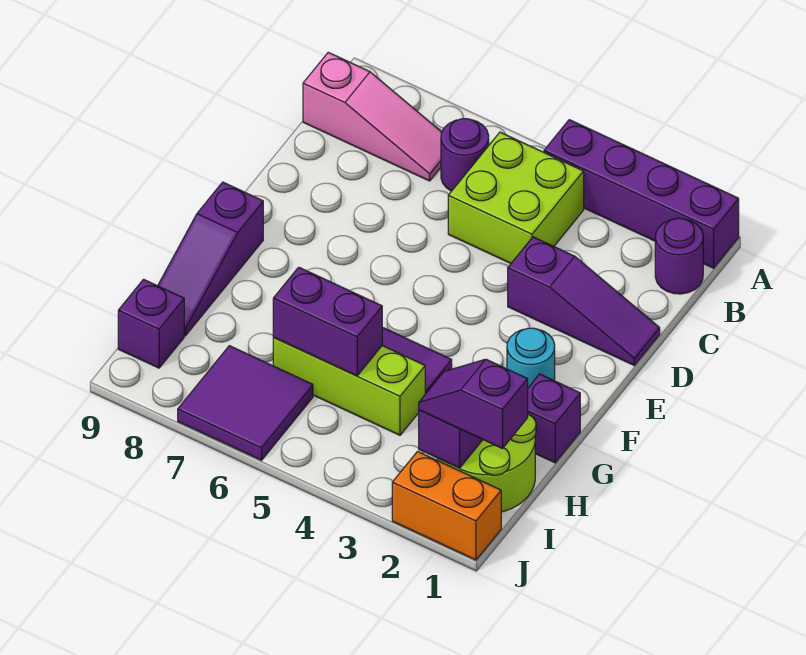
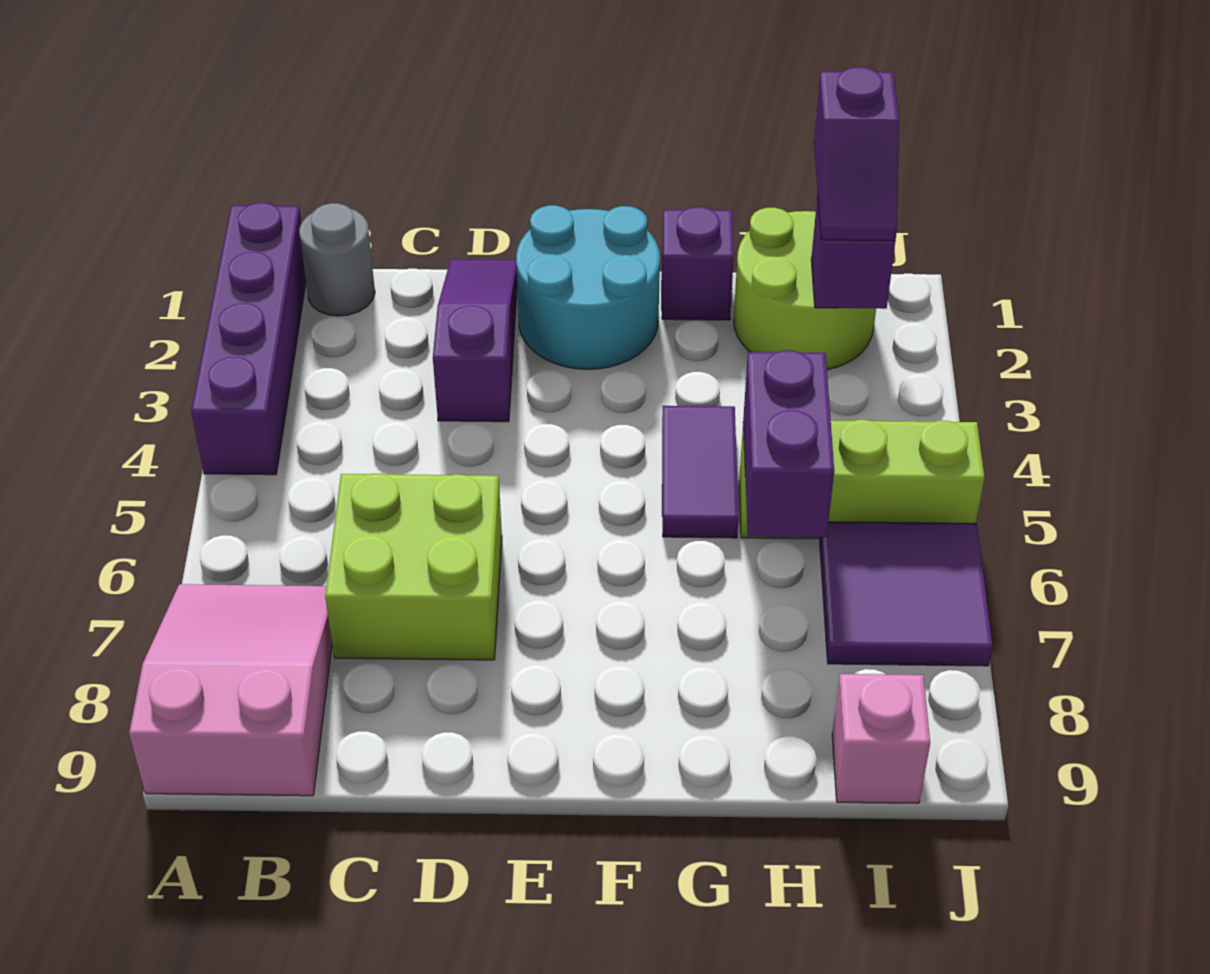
purple round brick B1 level 1 -> grey round brick B1 level 1
lime brick B4:C5 level 1 -> lime brick C6:D7 level 1
purple round brick B6 level 1 -> none
pink slope B7:B9 level 1 top 9 -> pink slope A7:B9 level 1 top 9
cyan round brick F2 level 1 -> cyan round brick E1:F2 level 1
purple slope F9:H9 level 1 top F -> none
lime brick H4:H6 level 1 -> lime brick H5:J5 level 1
purple brick I9 level 1 -> pink brick I9 level 1
orange brick J1:J2 level 1 -> none

